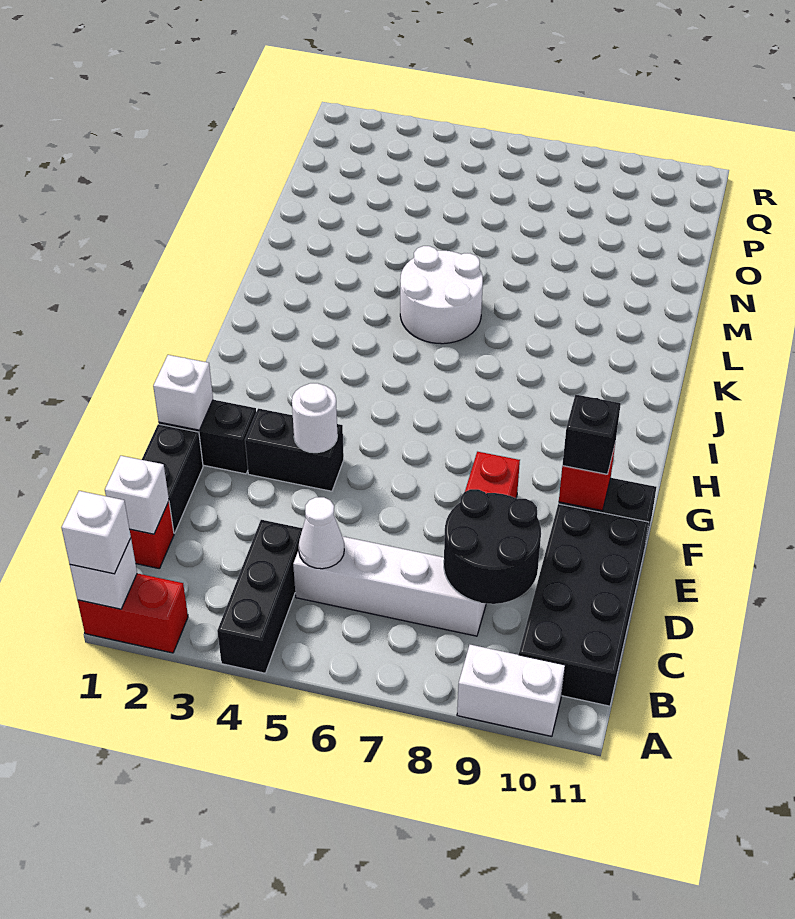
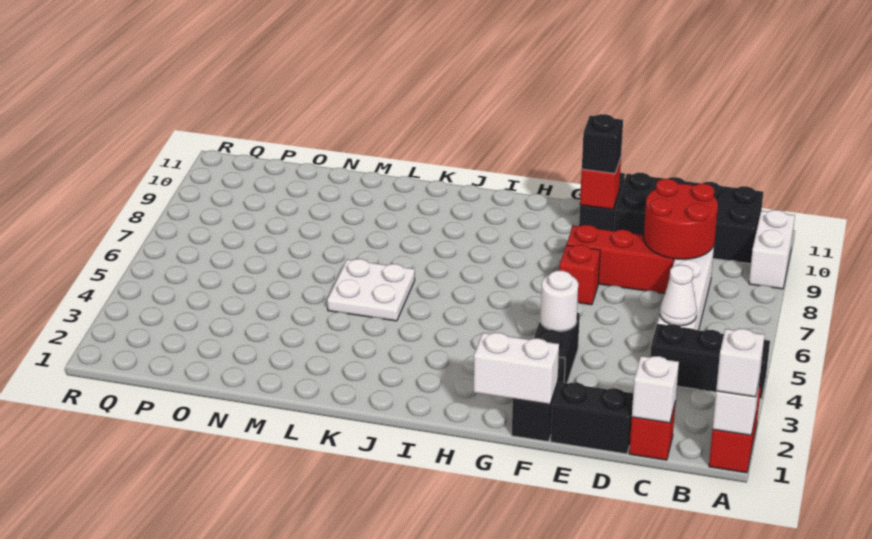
black round brick C8:D9 level 2 -> red round brick C8:D9 level 2
white brick F1 level 2 -> white brick F1:G1 level 2
none -> red brick F7 level 1
white round brick K5:L6 level 1 -> white plate K5:L6 level 1

